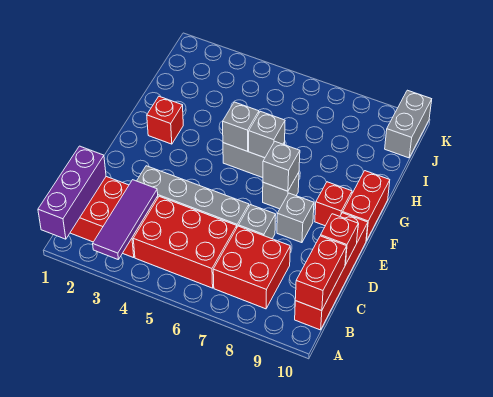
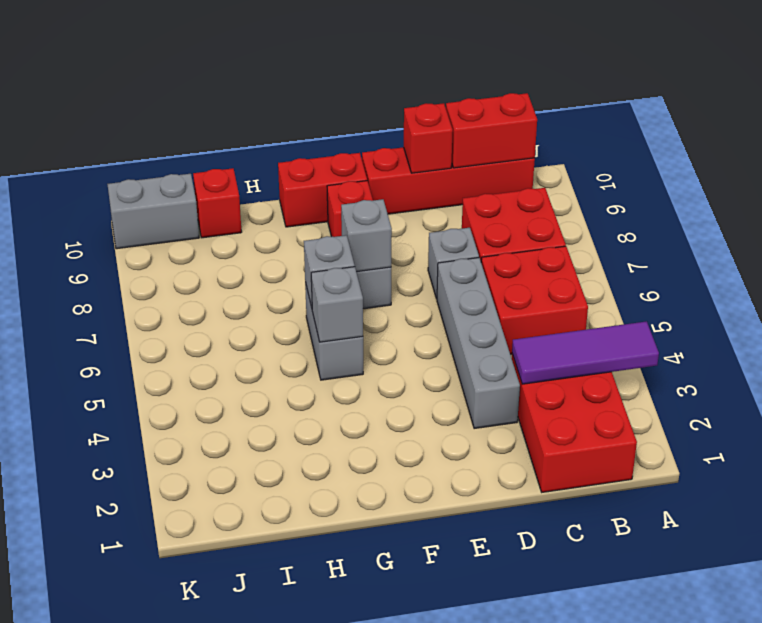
purple brick A1:C1 level 2 -> none
red brick B4:C6 level 1 -> red brick B5:C6 level 1
grey brick E8 level 1 -> none
red brick G2 level 1 -> red brick I10 level 1

